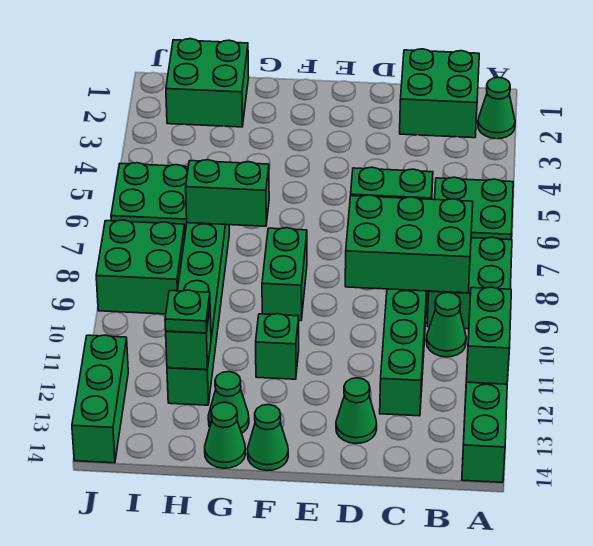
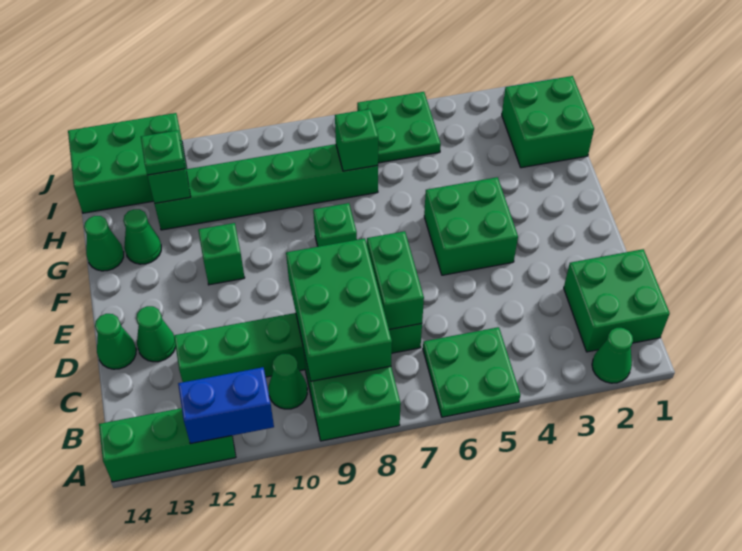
green brick A11:A12 level 2 -> blue brick A11:A12 level 2
green brick F8:F9 level 1 -> green brick F8 level 1
green cone F14 level 1 -> green cone D14 level 1
green brick G7:H7 level 2 -> green brick H7 level 2
green brick I8:J9 level 1 -> green brick E4:F5 level 1
green brick J12:J14 level 1 -> green brick I12:J14 level 1

